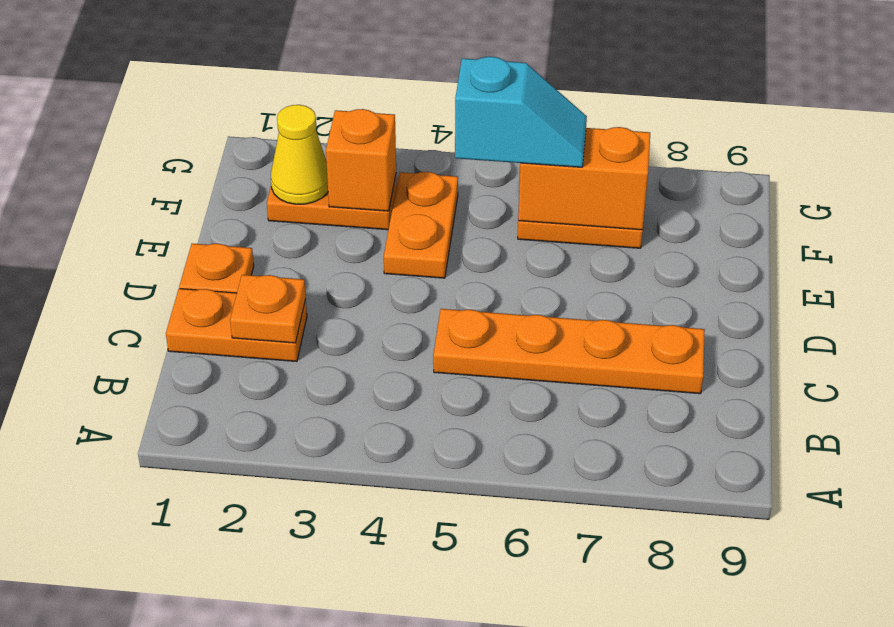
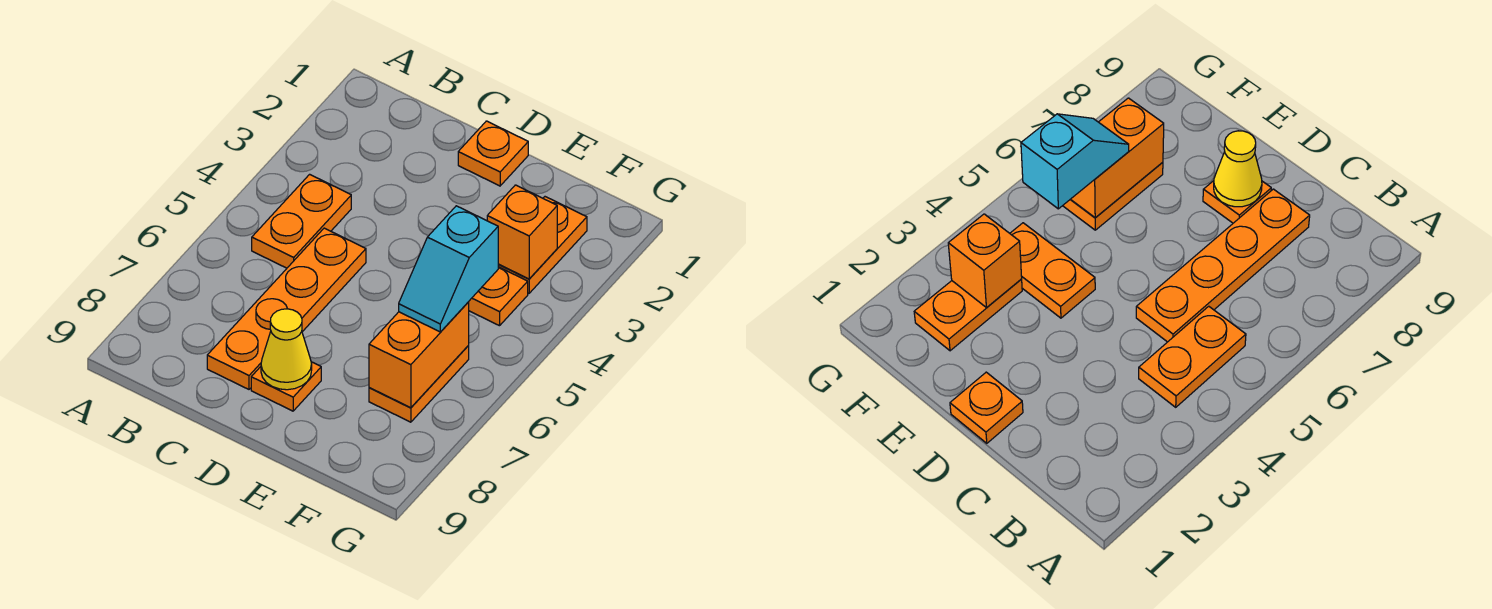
orange plate C1:C2 level 1 -> orange plate B4:B5 level 1
orange plate C2 level 2 -> orange plate D8 level 1
yellow cone F2 level 2 -> yellow cone D8 level 2

